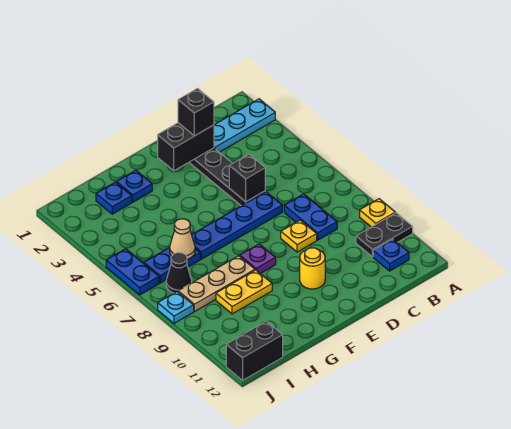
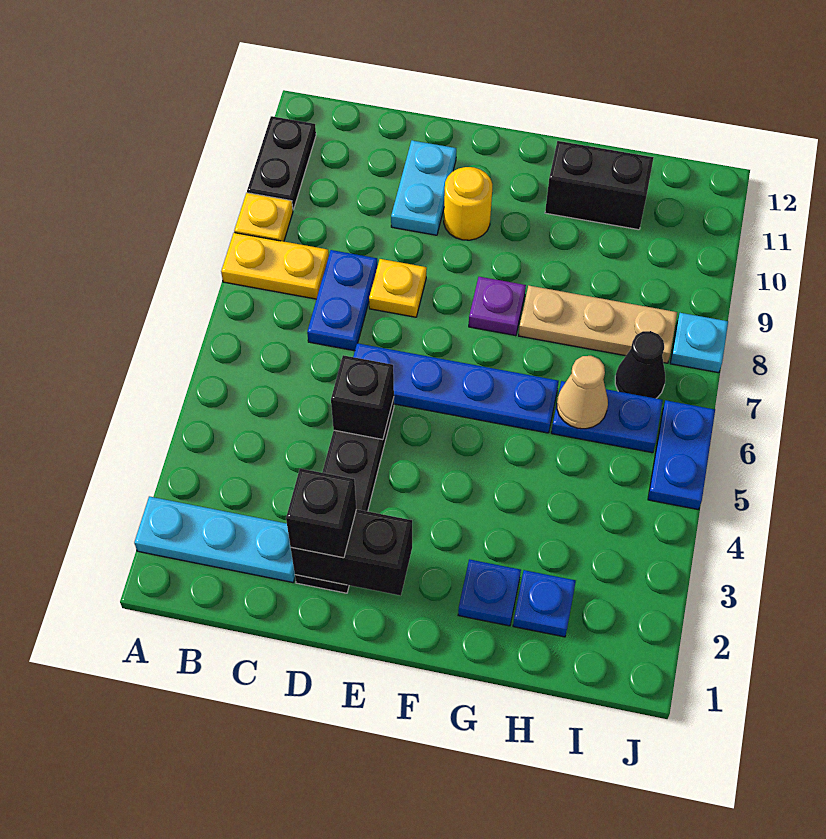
black plate A10:B10 level 1 -> black plate A10:A11 level 1
blue plate B11 level 1 -> none
none -> cyan plate D10:D11 level 1
yellow plate G9:H9 level 1 -> yellow plate A8:B8 level 1
black brick I12:J12 level 1 -> black brick G11:H11 level 1

